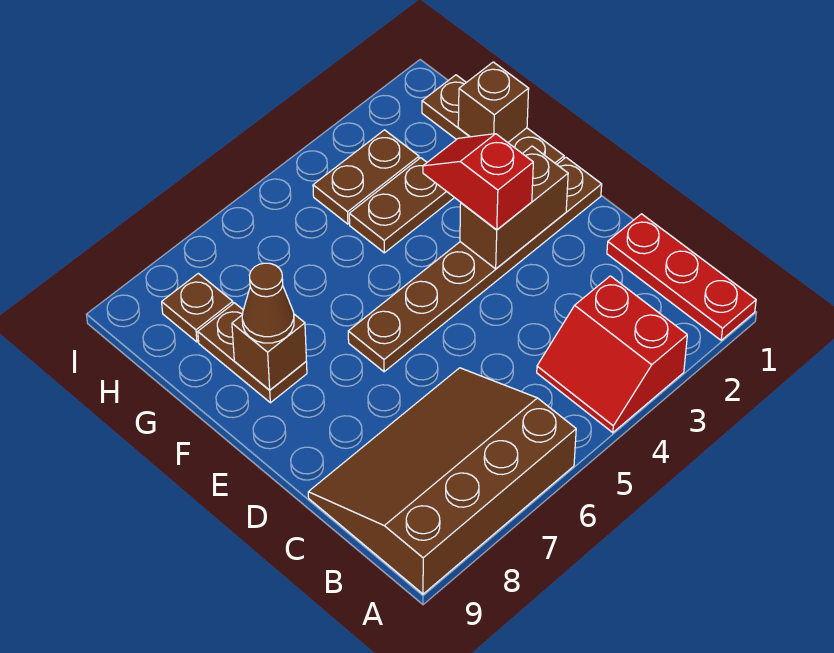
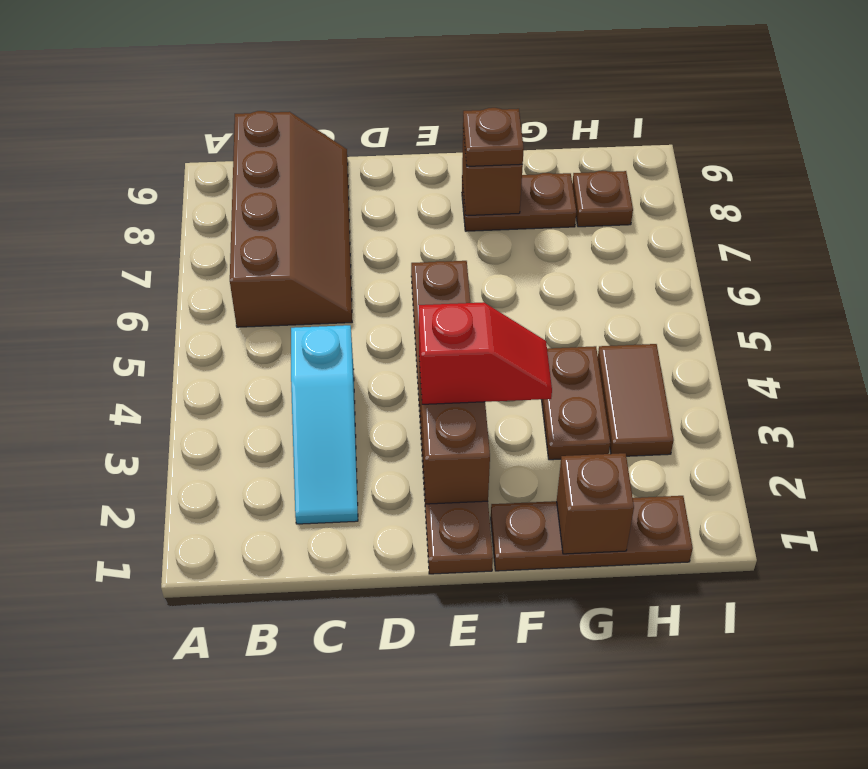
red plate A1:C1 level 1 -> none
red slope A3:B4 level 1 top 3 -> none
brown slope A6:C9 level 1 top A -> brown slope B6:C9 level 1 top B
none -> cyan slope C2:C4 level 1 top 4
brown cone F8 level 3 -> brown plate F8 level 3
brown plate H3:H4 level 1 -> brown tile H3:H4 level 1

